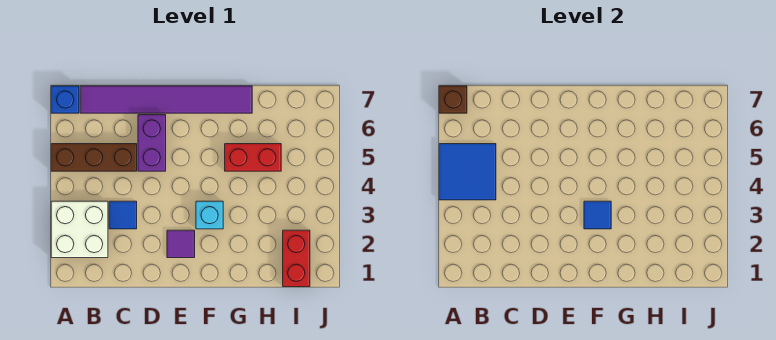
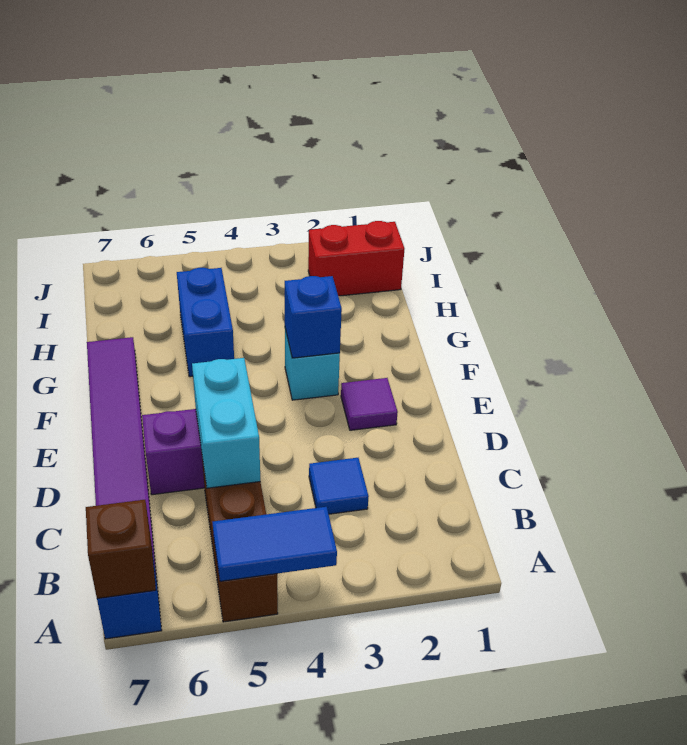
white brick A2:B3 level 1 -> none
blue tile A4:B5 level 2 -> blue tile A4:A5 level 2
none -> cyan brick C5:D5 level 2
blue tile F3 level 2 -> blue brick F3 level 2
red brick G5:H5 level 1 -> blue brick G5:H5 level 1

